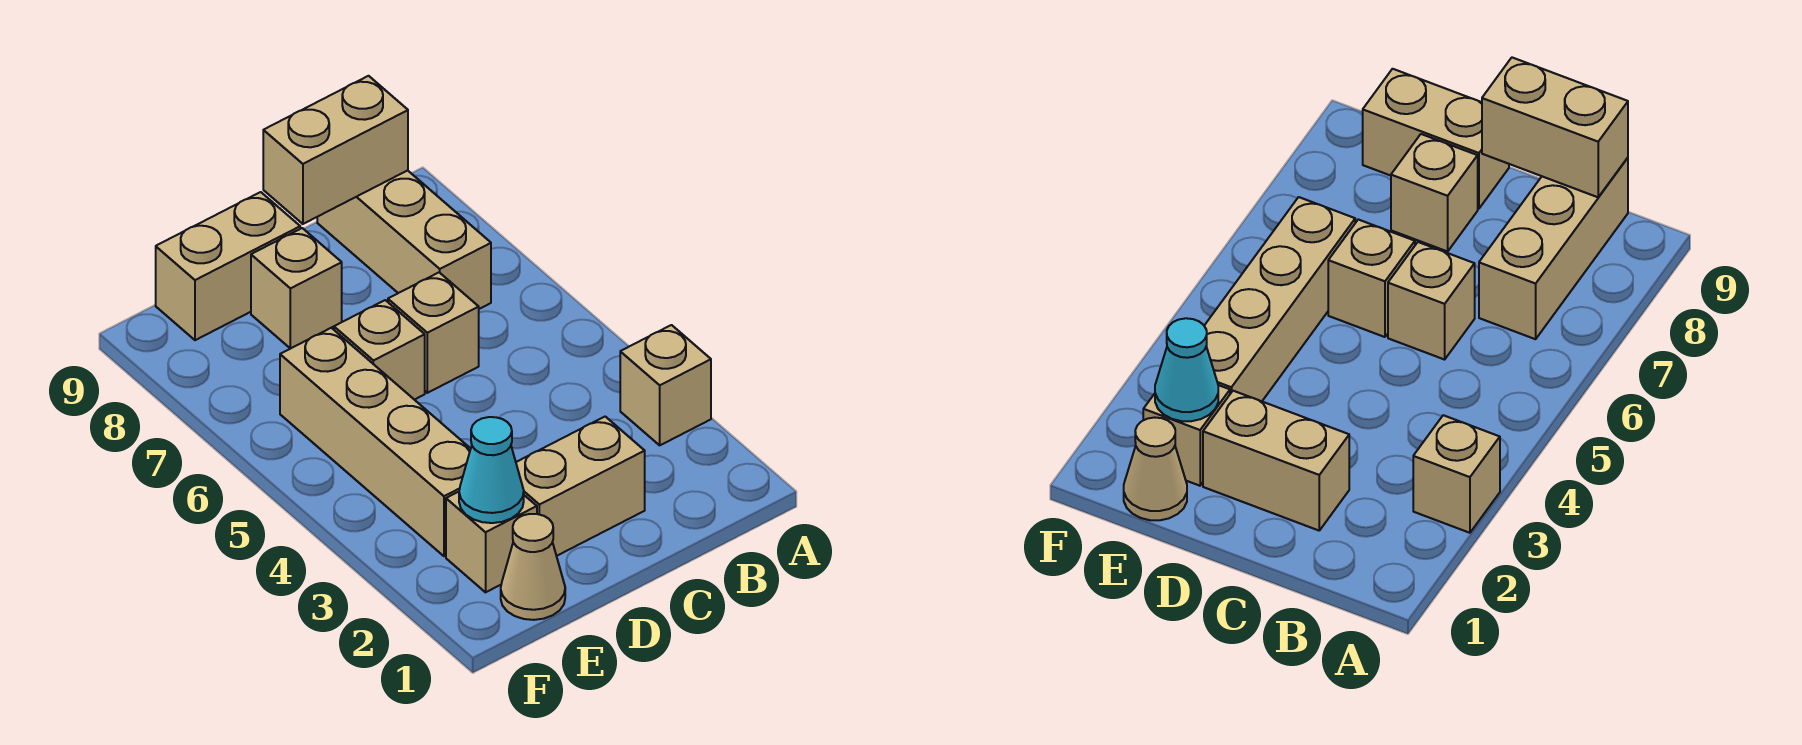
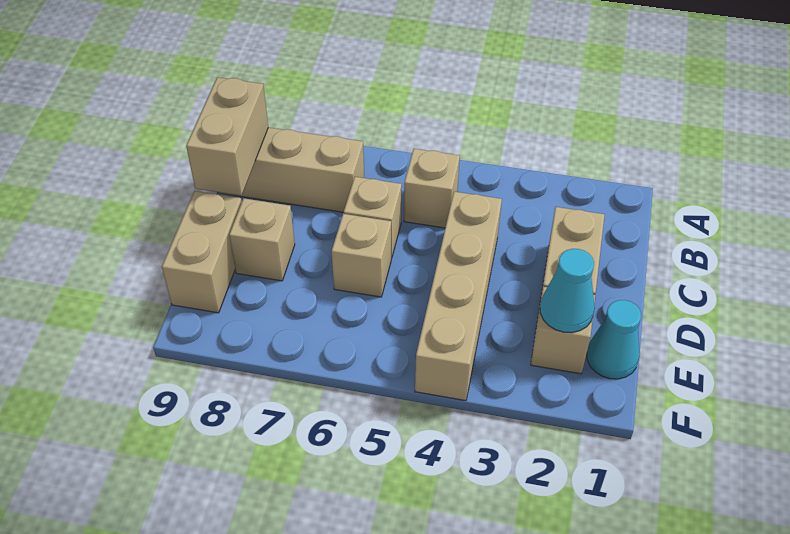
tan brick A3 level 1 -> tan brick B5 level 1
tan cone E1 level 1 -> cyan cone E1 level 1
tan brick E3:E6 level 1 -> tan brick C4:F4 level 1

